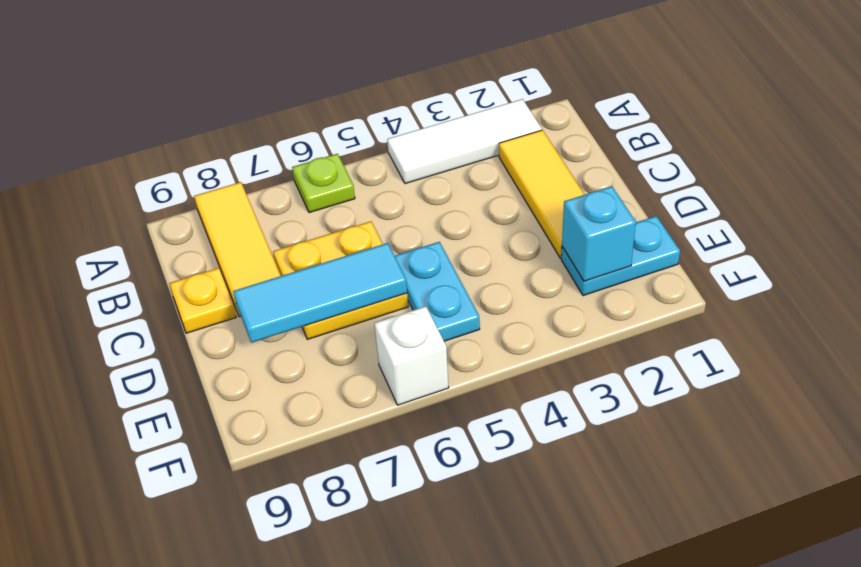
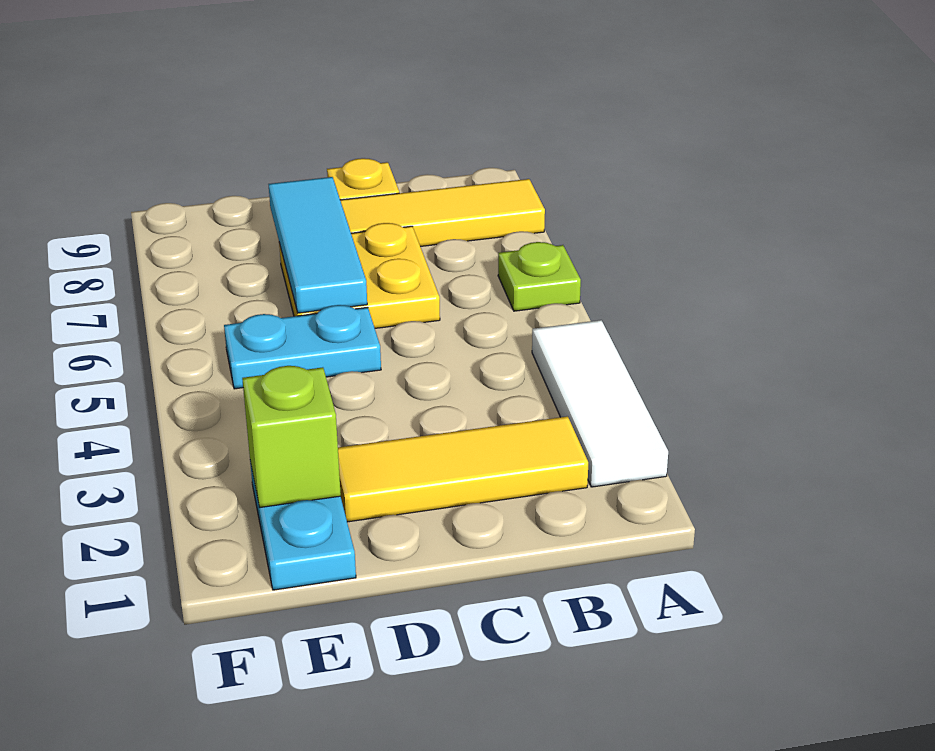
cyan brick E2 level 2 -> lime brick E2 level 2
white brick F6 level 1 -> none

